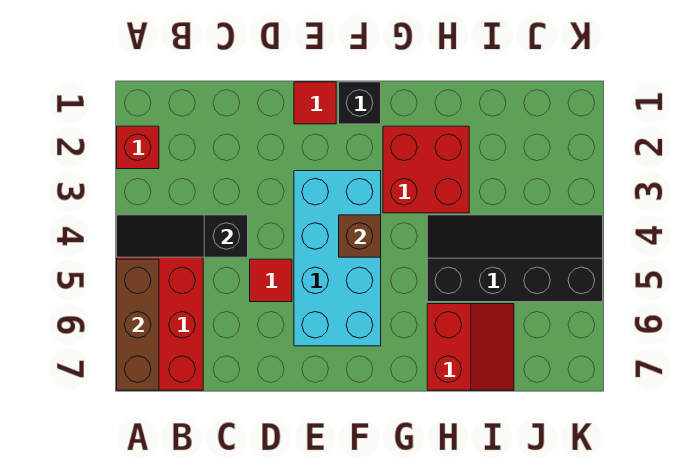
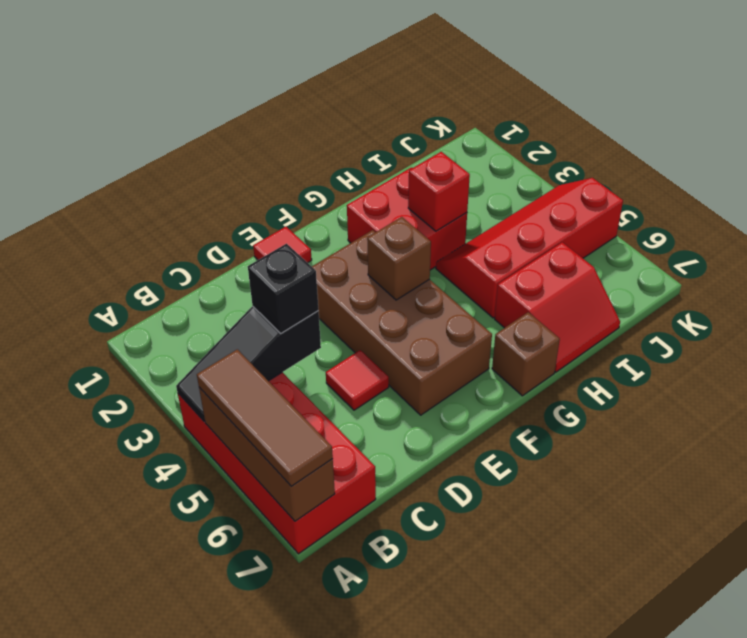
red brick A2 level 1 -> red brick H3 level 2
none -> brown tile A5:A7 level 3
cyan brick E3:F6 level 1 -> brown brick E3:F6 level 1
black brick F1 level 1 -> black brick C4 level 3
none -> brown brick G7 level 1
black slope H4:K5 level 1 top 5 -> red slope H4:K5 level 1 top 5
red slope H6:I7 level 1 top H -> red slope H6:I7 level 1 top 6

